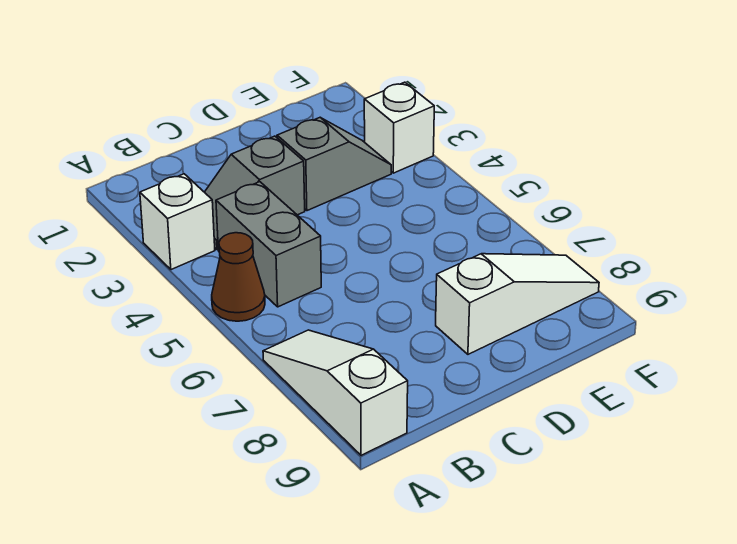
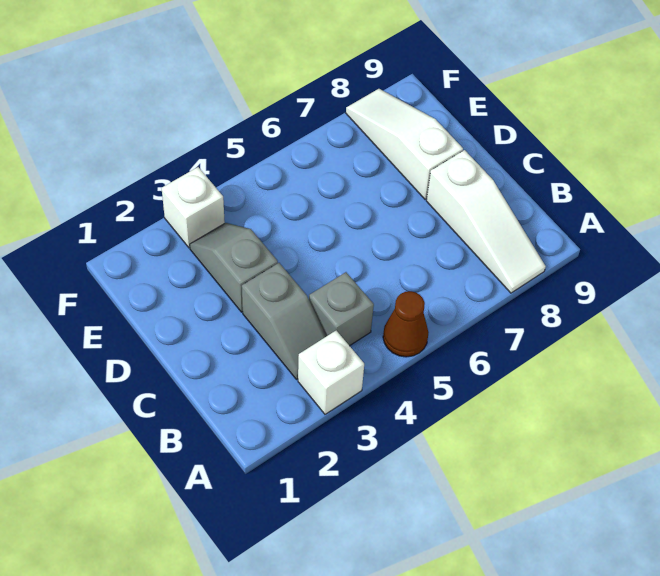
white slope A7:A9 level 1 top 9 -> white slope A8:C8 level 1 top C
grey brick B4:B5 level 1 -> grey brick B4 level 1

